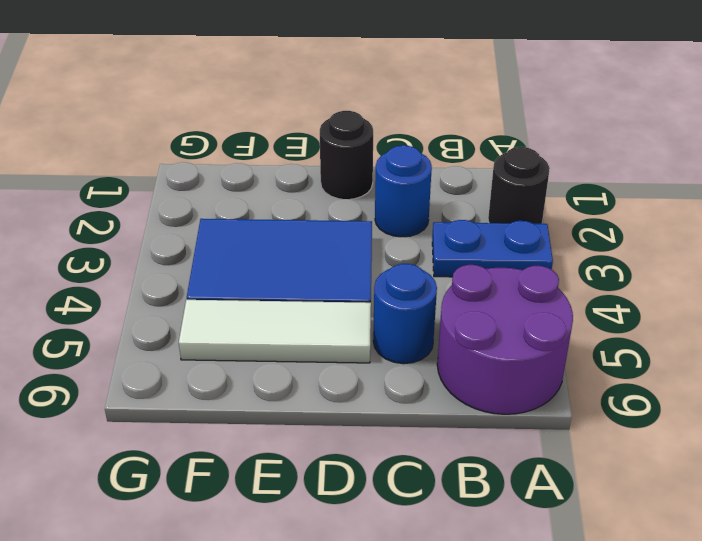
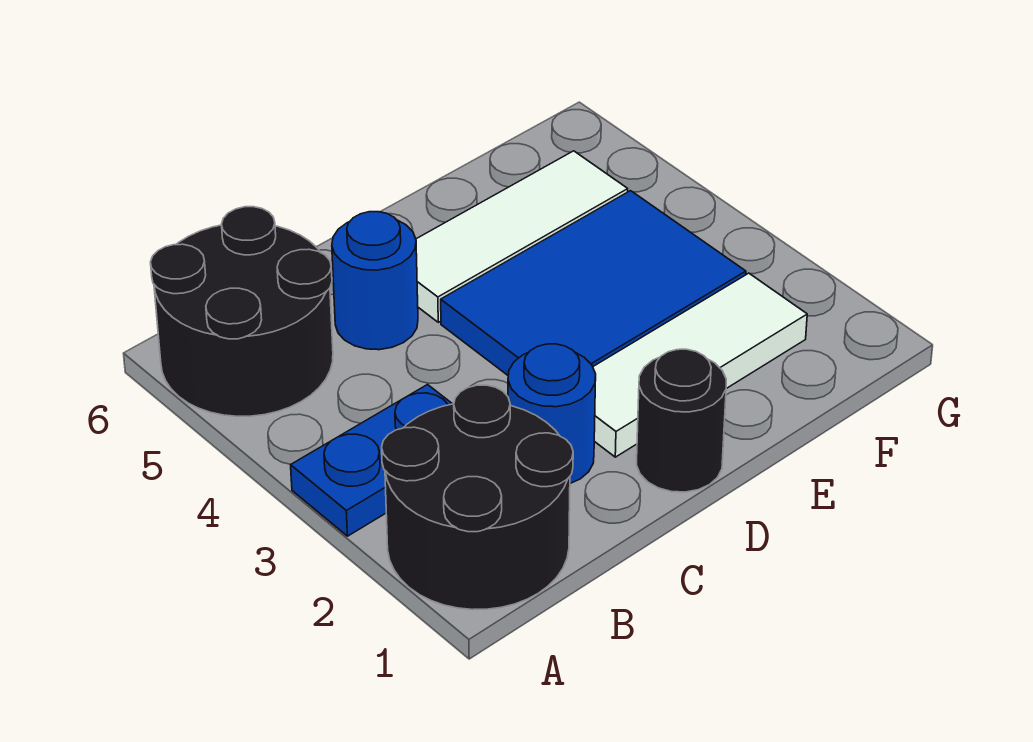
black round brick A2 level 1 -> black round brick A1:B2 level 1
purple round brick A5:B6 level 1 -> black round brick A5:B6 level 1
none -> white tile D2:F2 level 1

